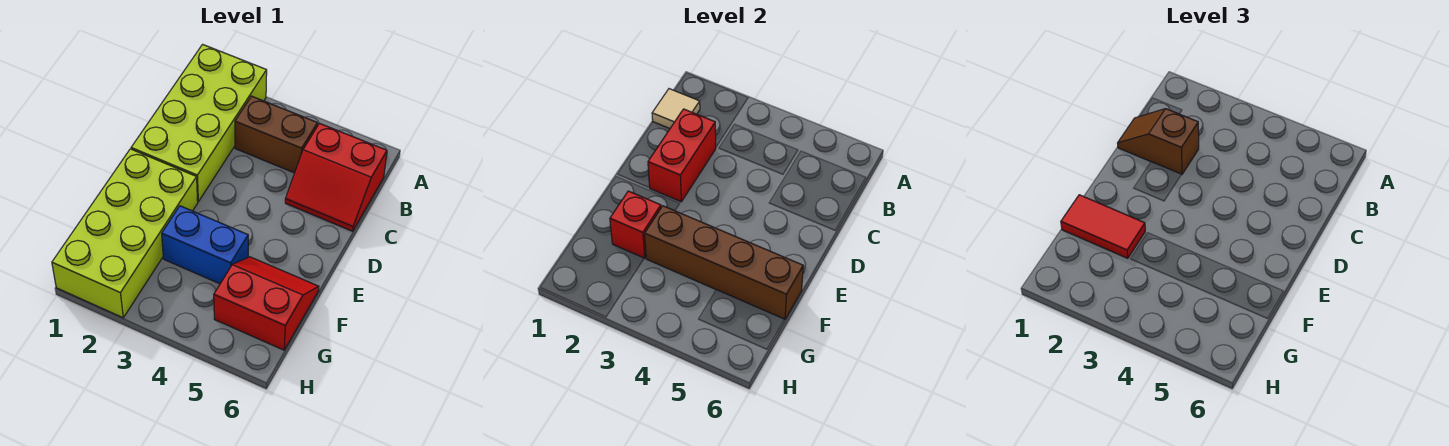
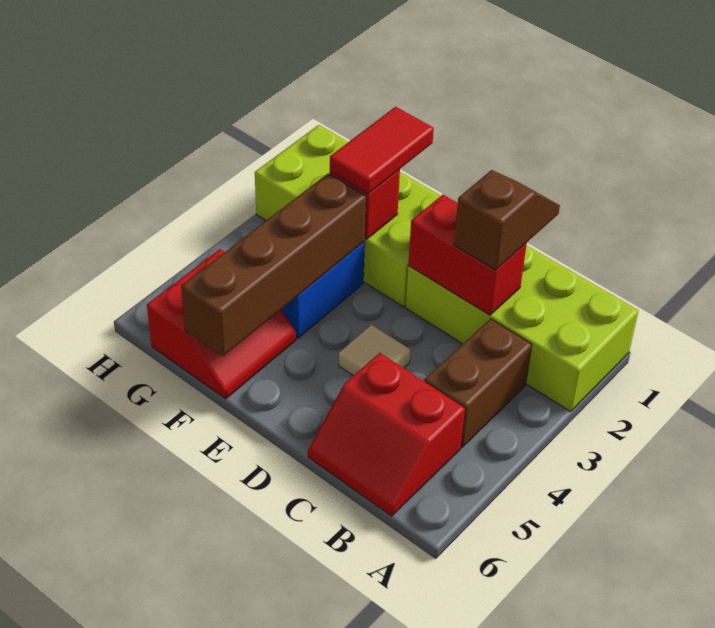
tan tile B1 level 2 -> tan tile D4 level 1
red slope B5:C6 level 1 top B -> red slope B5:C6 level 1 top 5

